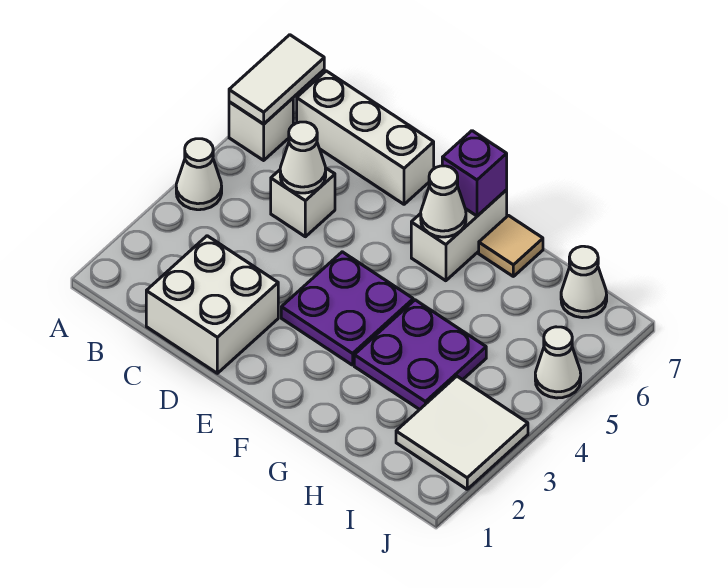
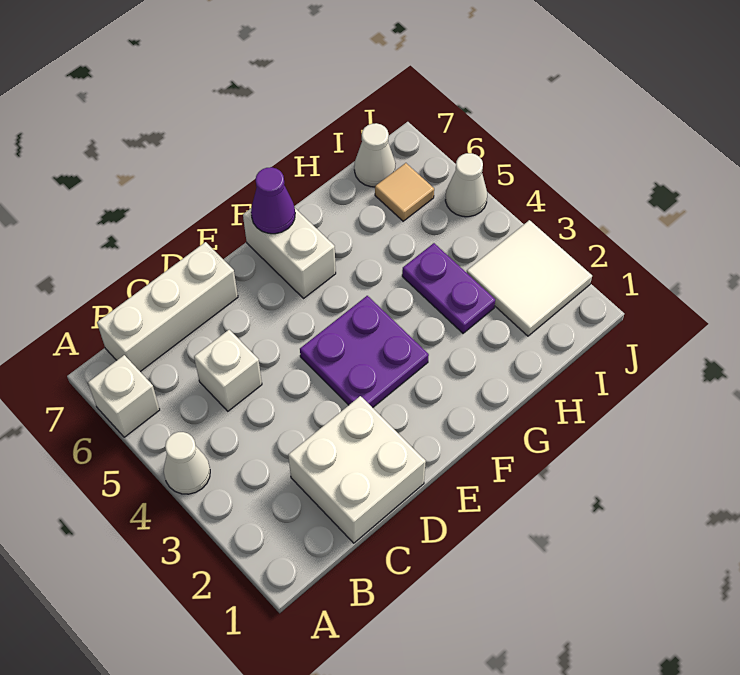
white tile A6:A7 level 2 -> none
white cone C5 level 2 -> none
white cone F6 level 2 -> none
purple brick F7 level 2 -> purple cone F7 level 2
purple plate G3:H4 level 1 -> purple plate H3:H4 level 1
tan tile G7 level 1 -> tan tile I6 level 1

